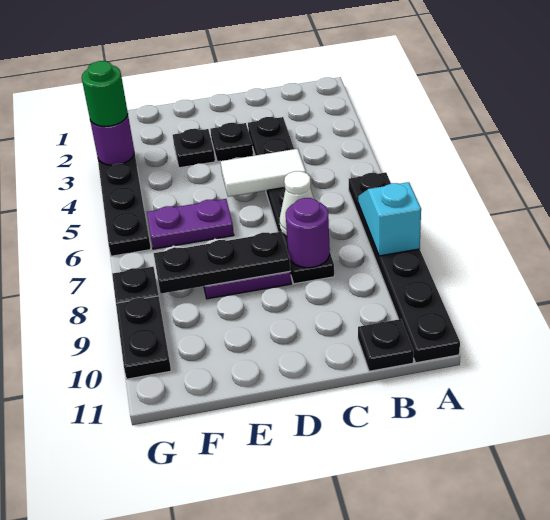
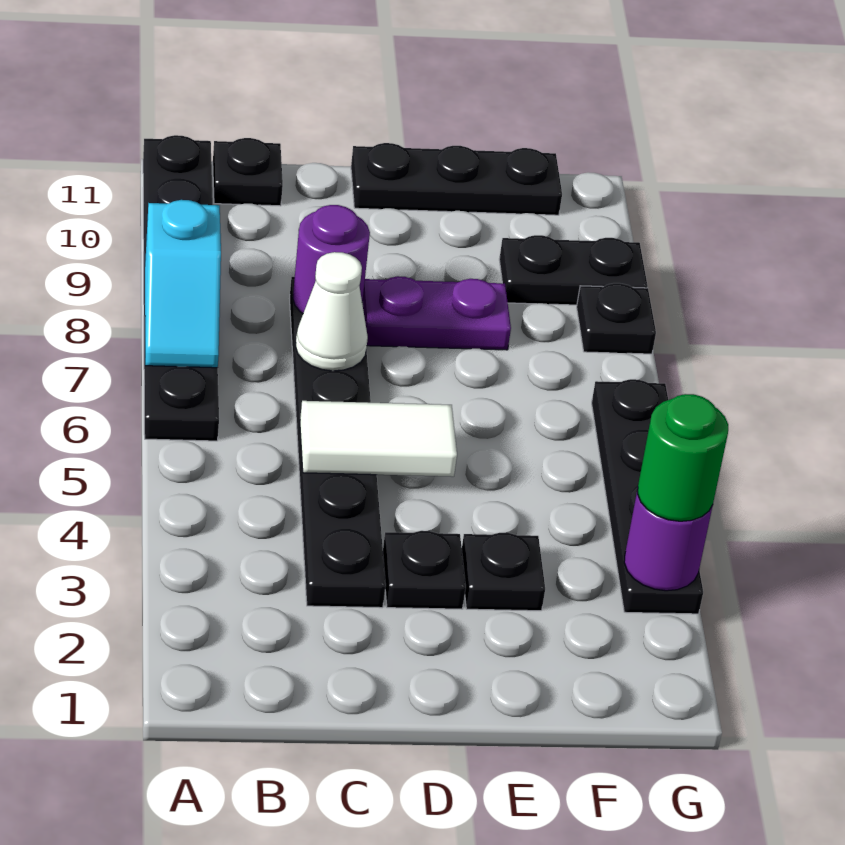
black plate D8:F8 level 2 -> black plate D11:F11 level 1
purple plate E6:F6 level 1 -> none
black plate G9:G10 level 1 -> black plate F9:G9 level 1

